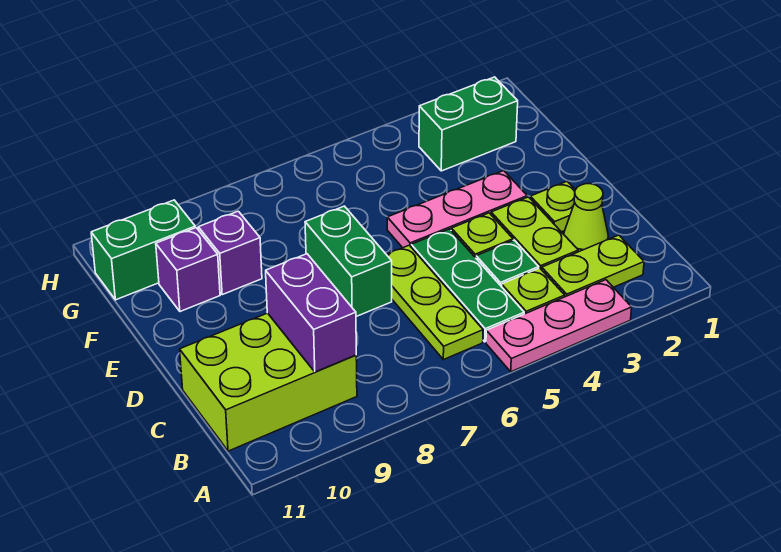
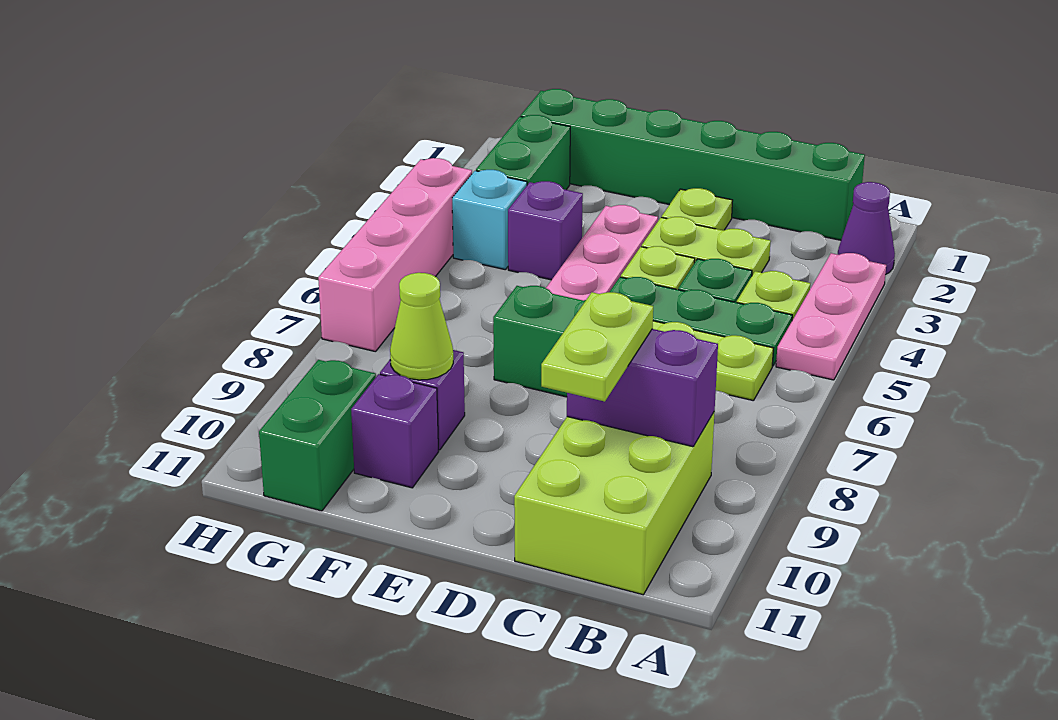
none -> purple cone A2 level 1
none -> green brick B1:G1 level 1
lime plate B2:B3 level 1 -> lime plate C9:C10 level 3
lime cone C2 level 1 -> lime cone F9 level 2
none -> purple brick F4 level 1
none -> cyan brick G4 level 1
none -> pink brick H4:H7 level 1

